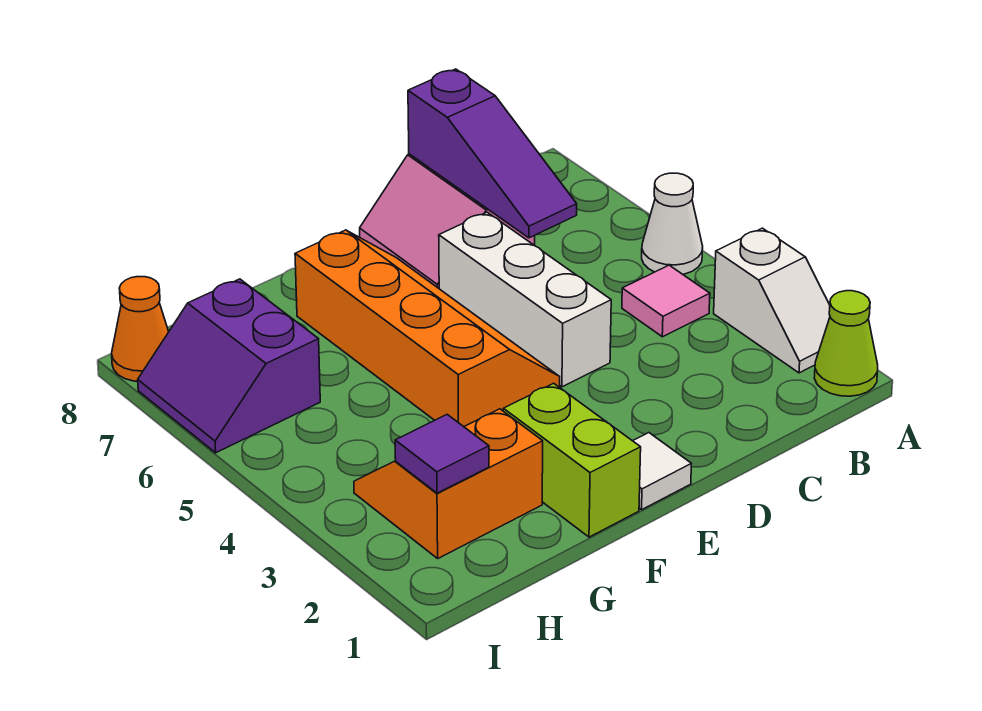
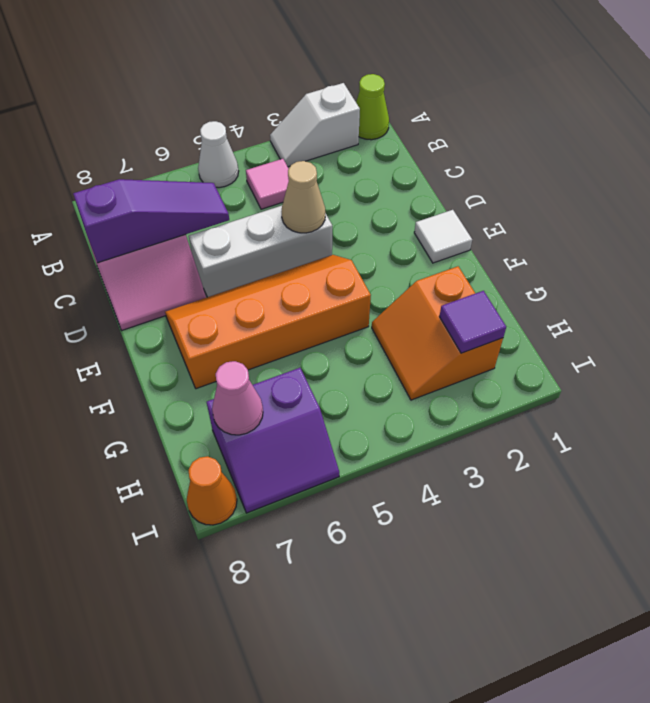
white slope A2:A3 level 1 top 3 -> white slope A2:A3 level 1 top 2
none -> tan cone D4 level 2
lime brick F1:F2 level 1 -> none
none -> pink cone H7 level 2

